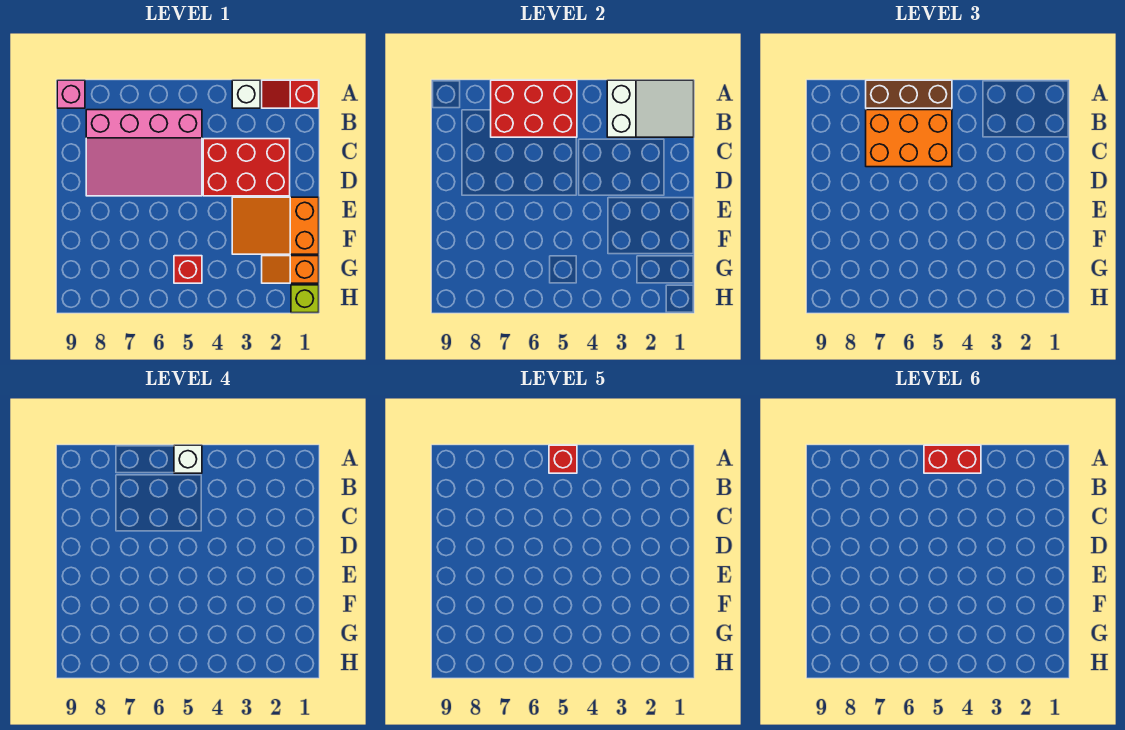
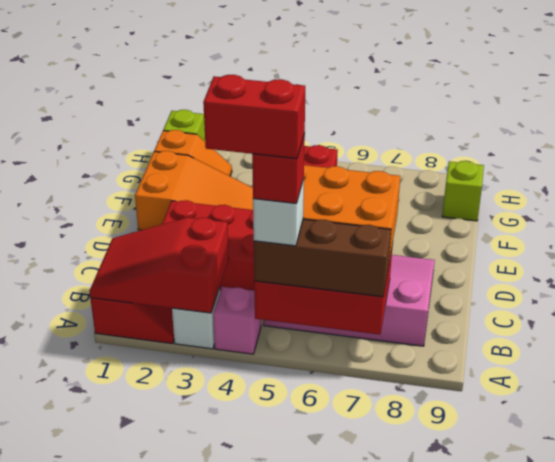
white slope A1:B3 level 2 top 3 -> red slope A1:B3 level 2 top 3
pink brick A9 level 1 -> pink brick A4 level 1
none -> lime brick G9 level 1

